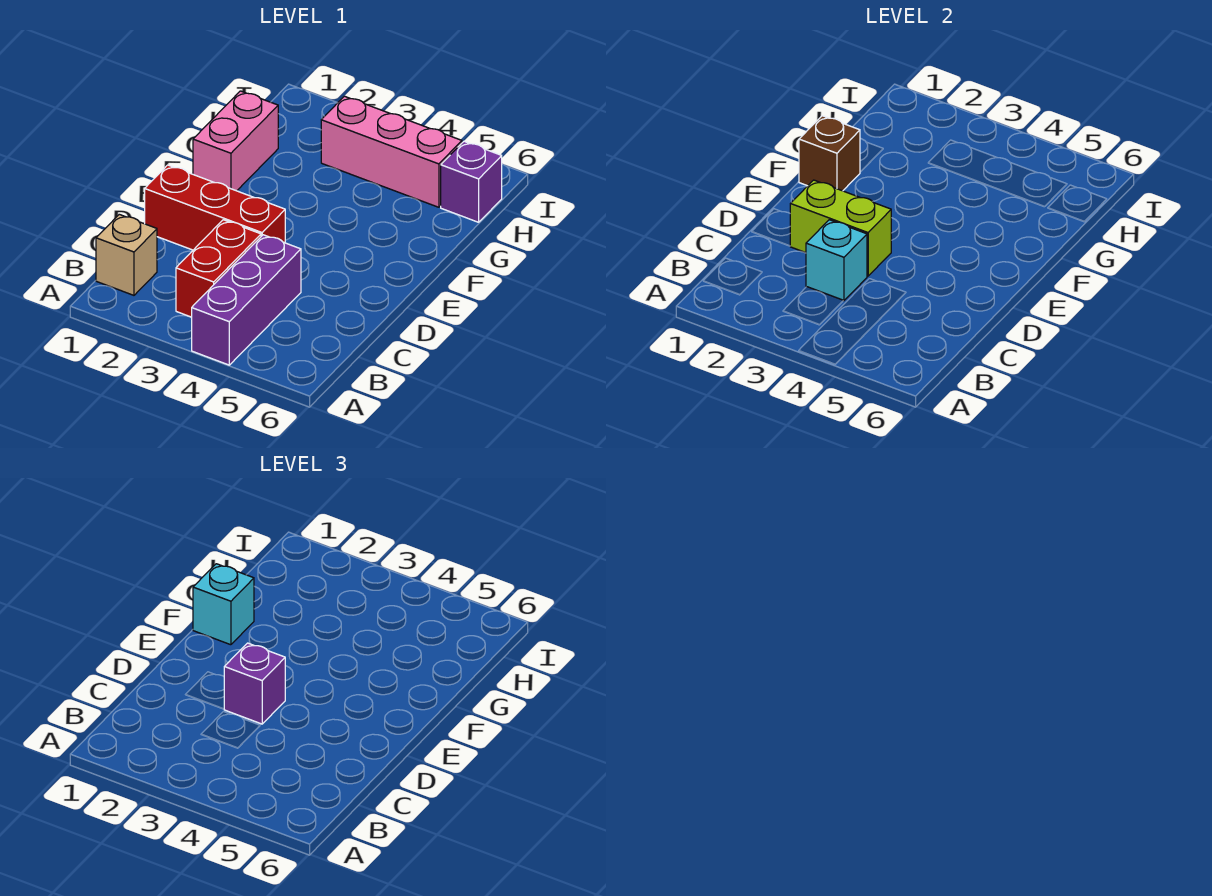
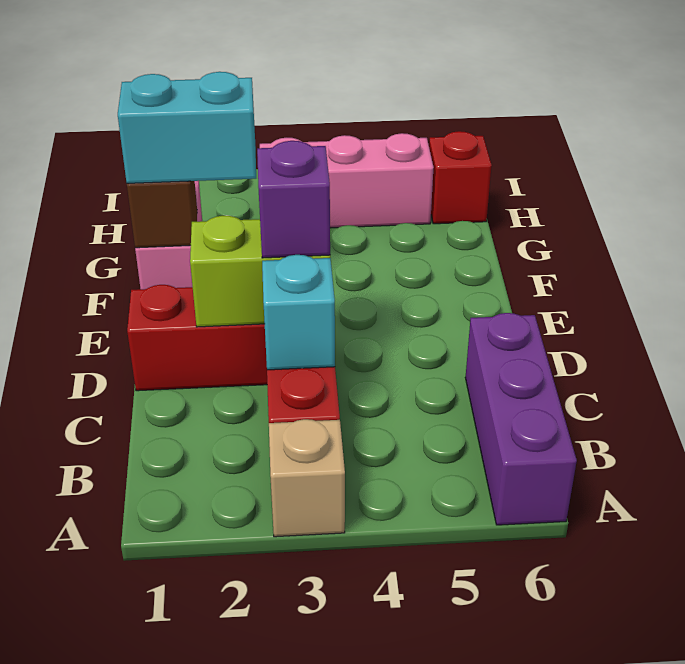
purple brick A4:C4 level 1 -> purple brick A6:C6 level 1
tan brick B1 level 1 -> tan brick A3 level 1
cyan brick F1 level 3 -> cyan brick F1:F2 level 3
purple brick H6 level 1 -> red brick H6 level 1

